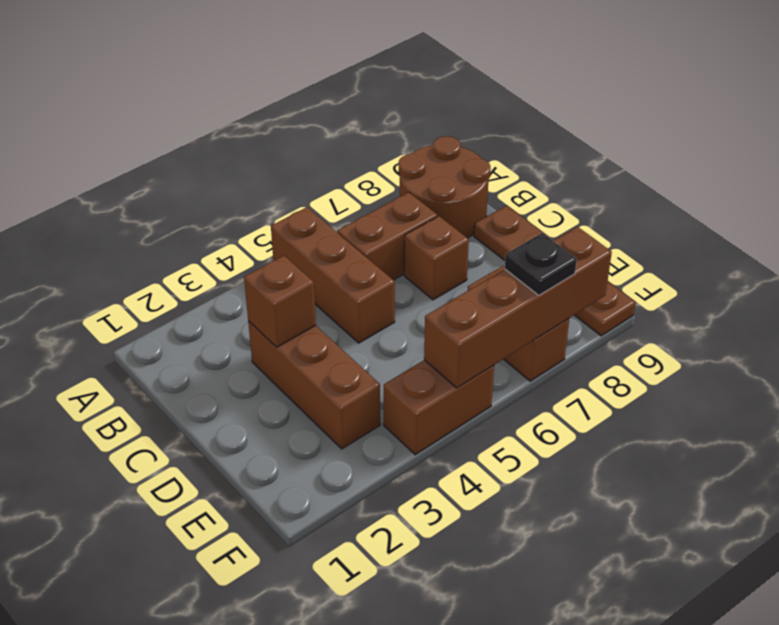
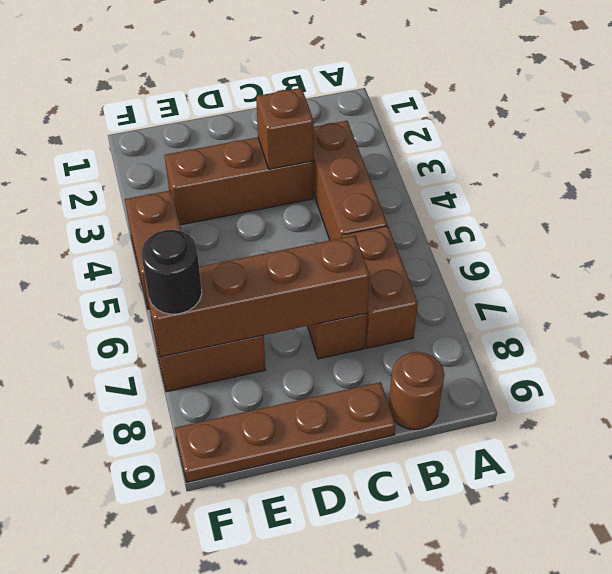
brown brick A5:C5 level 1 -> brown brick B3:B5 level 1
brown round brick A8:B9 level 1 -> brown round brick B9 level 1
brown brick F5:F8 level 2 -> brown brick C7:F7 level 2
black plate F7 level 3 -> black round brick F7 level 3

